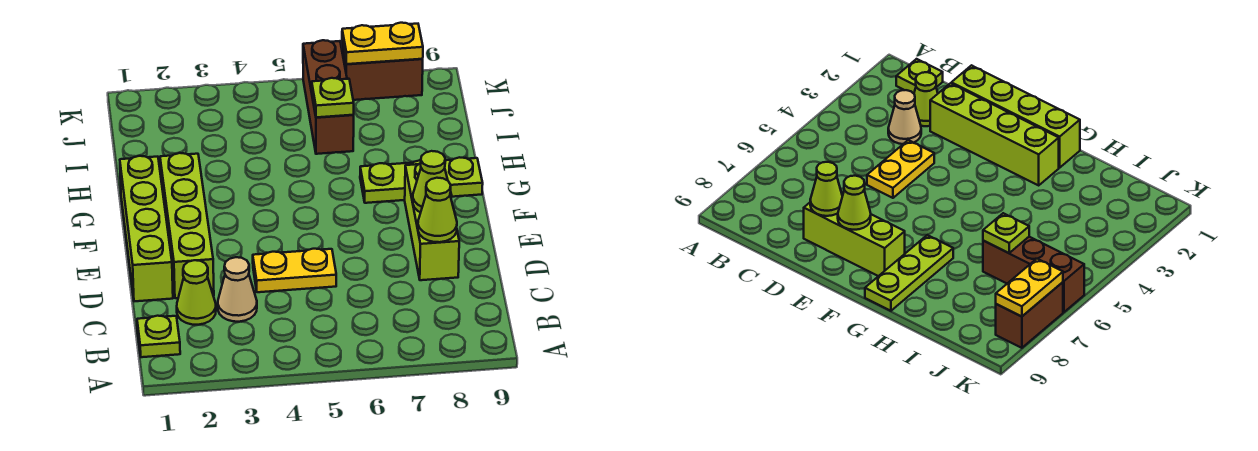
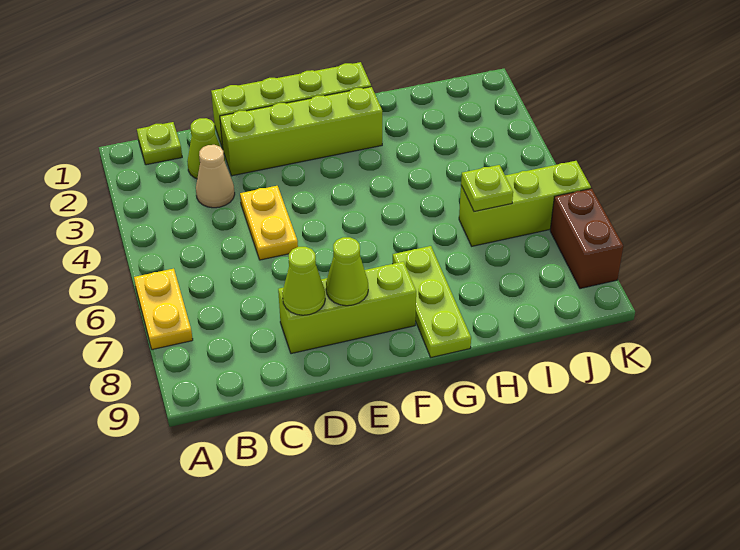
brown brick I6:K6 level 1 -> lime brick I6:K6 level 1
yellow plate K7:K8 level 2 -> yellow plate A6:A7 level 1

